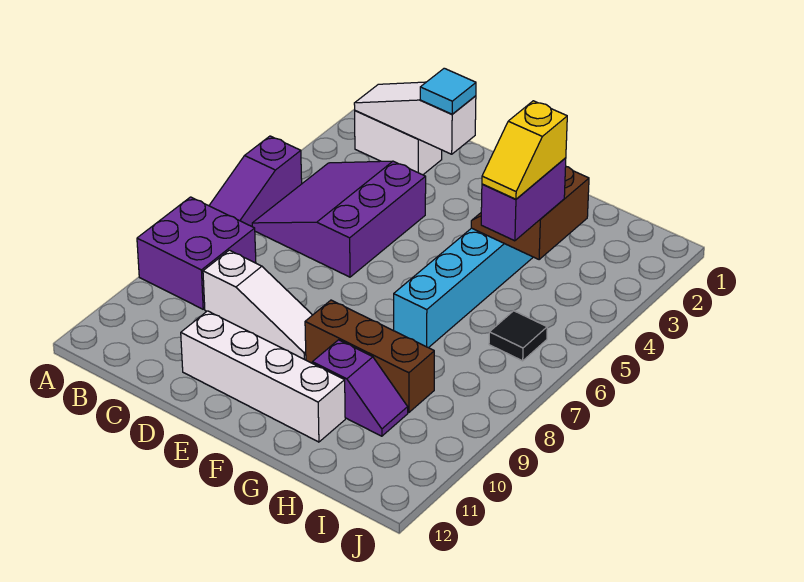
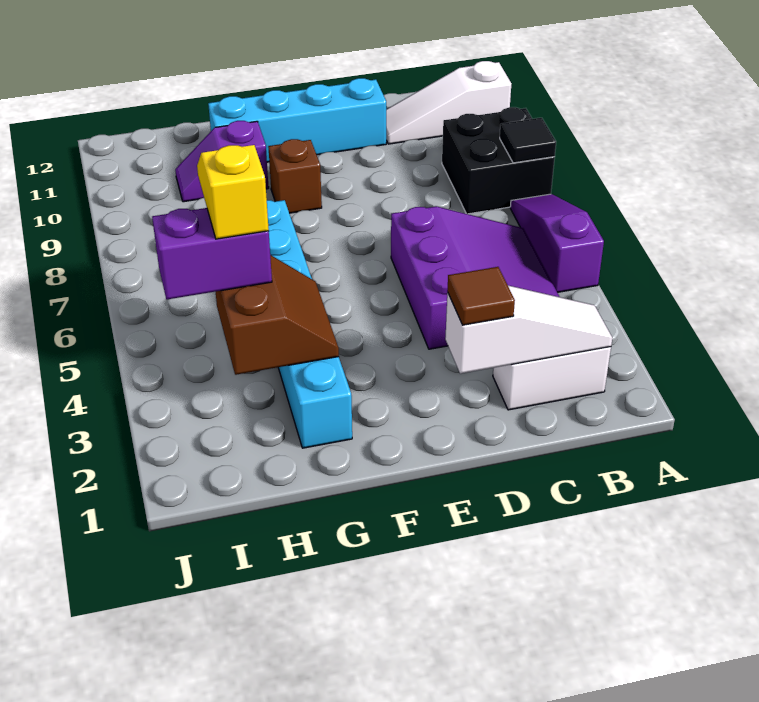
purple brick A8:B9 level 1 -> black brick A8:B9 level 1
white slope C9:E9 level 1 top C -> white slope A11:C11 level 1 top A
cyan tile D2 level 3 -> brown tile D2 level 3
white brick D11:G11 level 1 -> cyan brick D11:G11 level 1
brown brick F9:H9 level 1 -> brown brick F9 level 1
purple brick H4:H5 level 3 -> purple brick H4:I4 level 3
black tile I6 level 1 -> black tile A8 level 2

